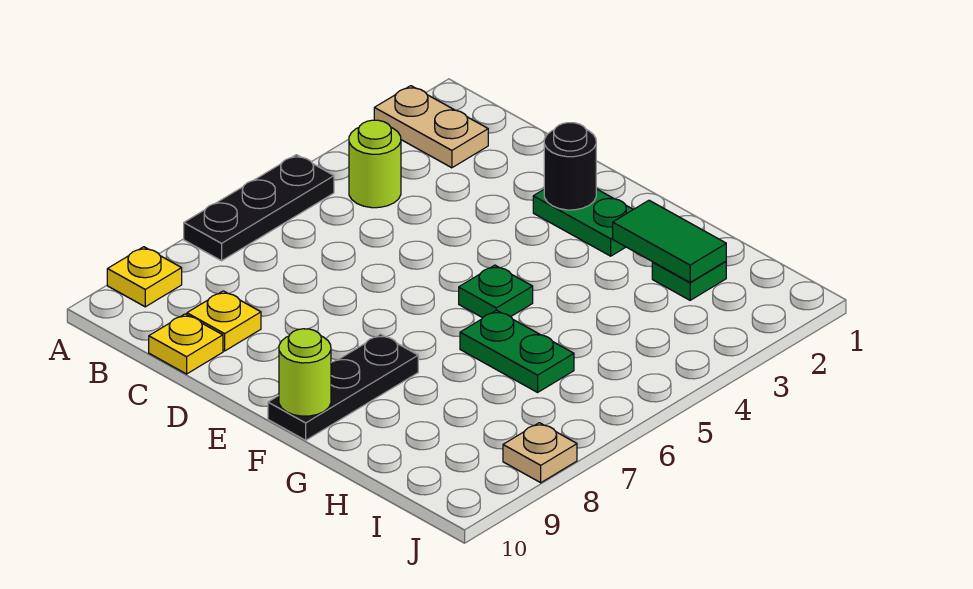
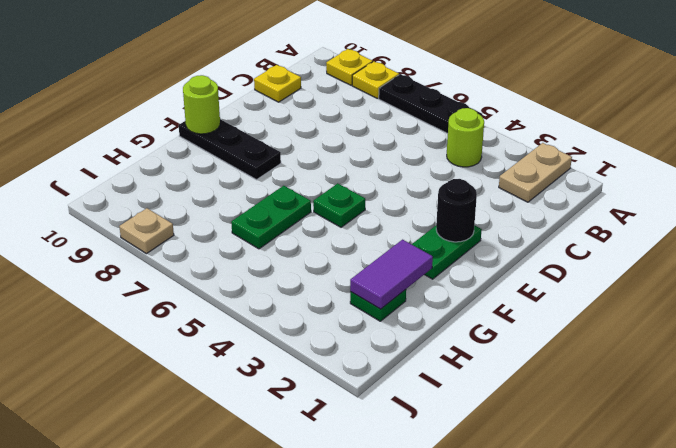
yellow plate C9 level 1 -> yellow plate A8 level 1
green tile G2:H2 level 2 -> purple tile G2:H2 level 2

